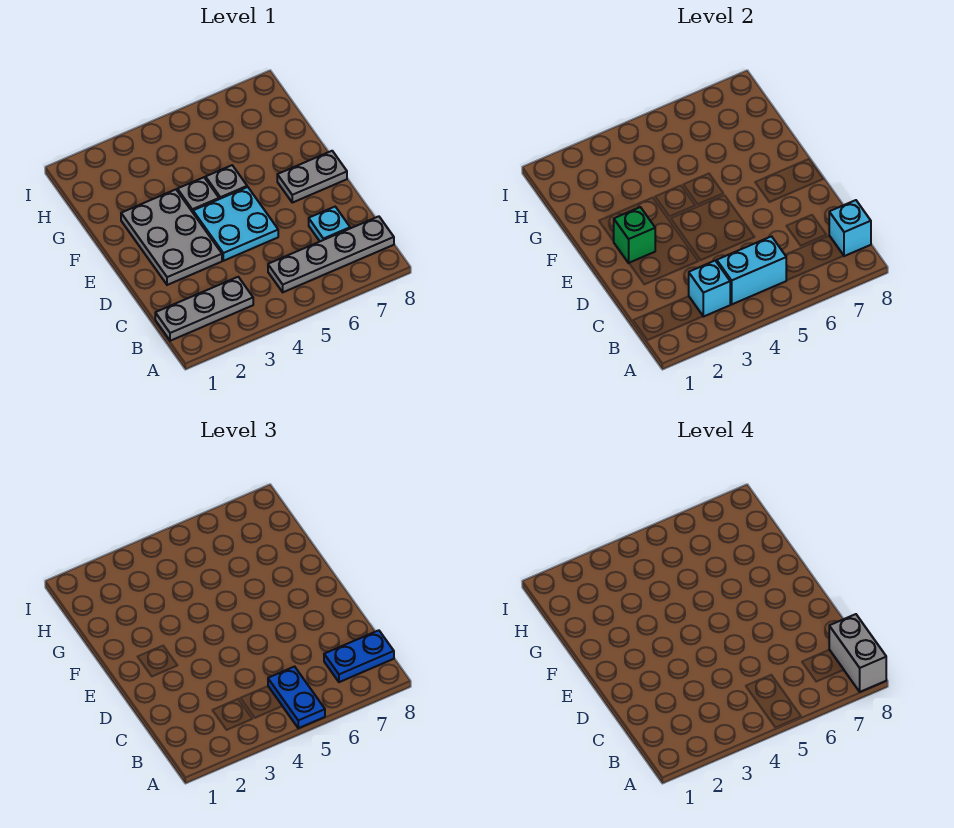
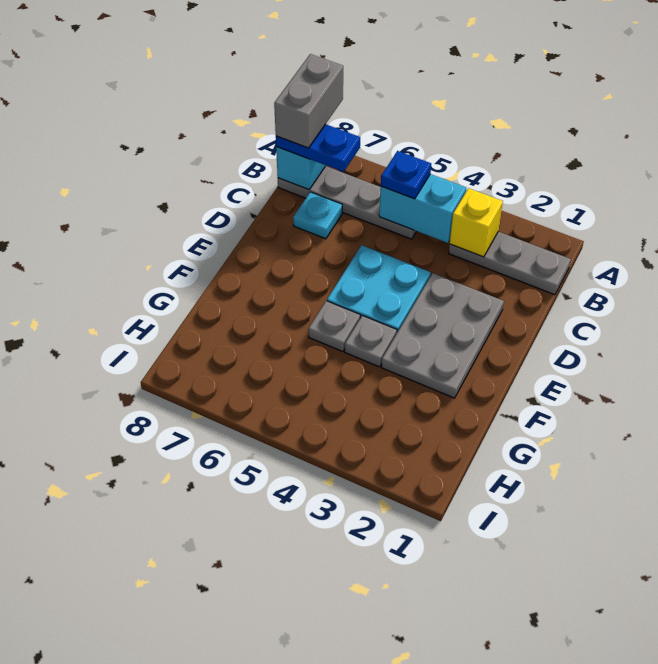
blue plate A5:B5 level 3 -> blue plate B5 level 3
cyan brick B3 level 2 -> yellow brick B3 level 2
green brick E2 level 2 -> none
grey plate E7:E8 level 1 -> none

